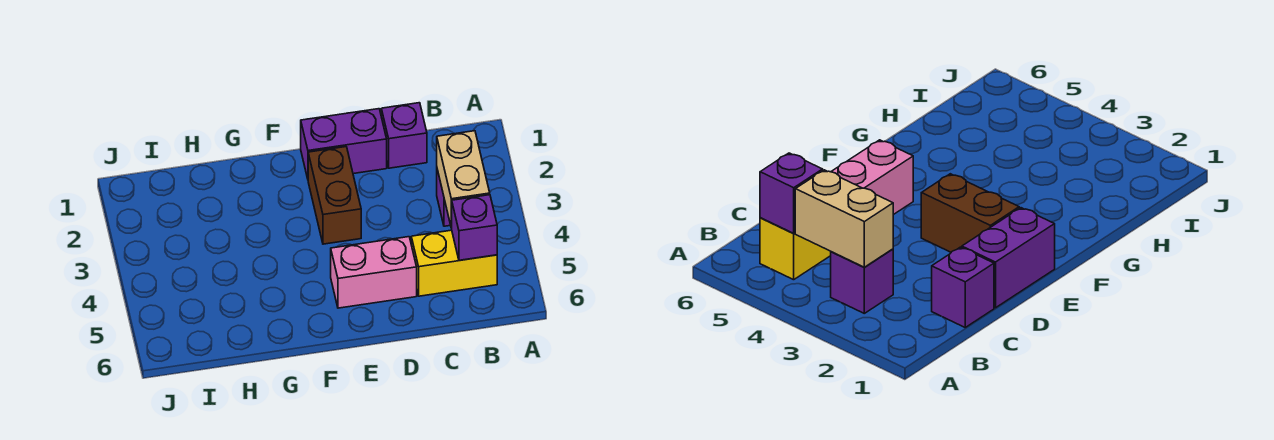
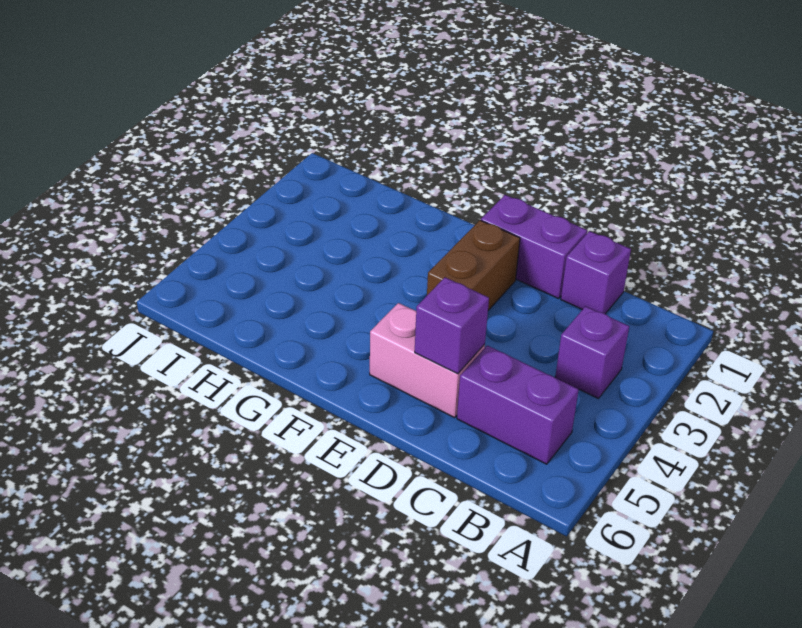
tan brick B3:B4 level 2 -> none
yellow brick B5:C5 level 1 -> purple brick B5:C5 level 1
purple brick B5 level 2 -> purple brick D5 level 2

